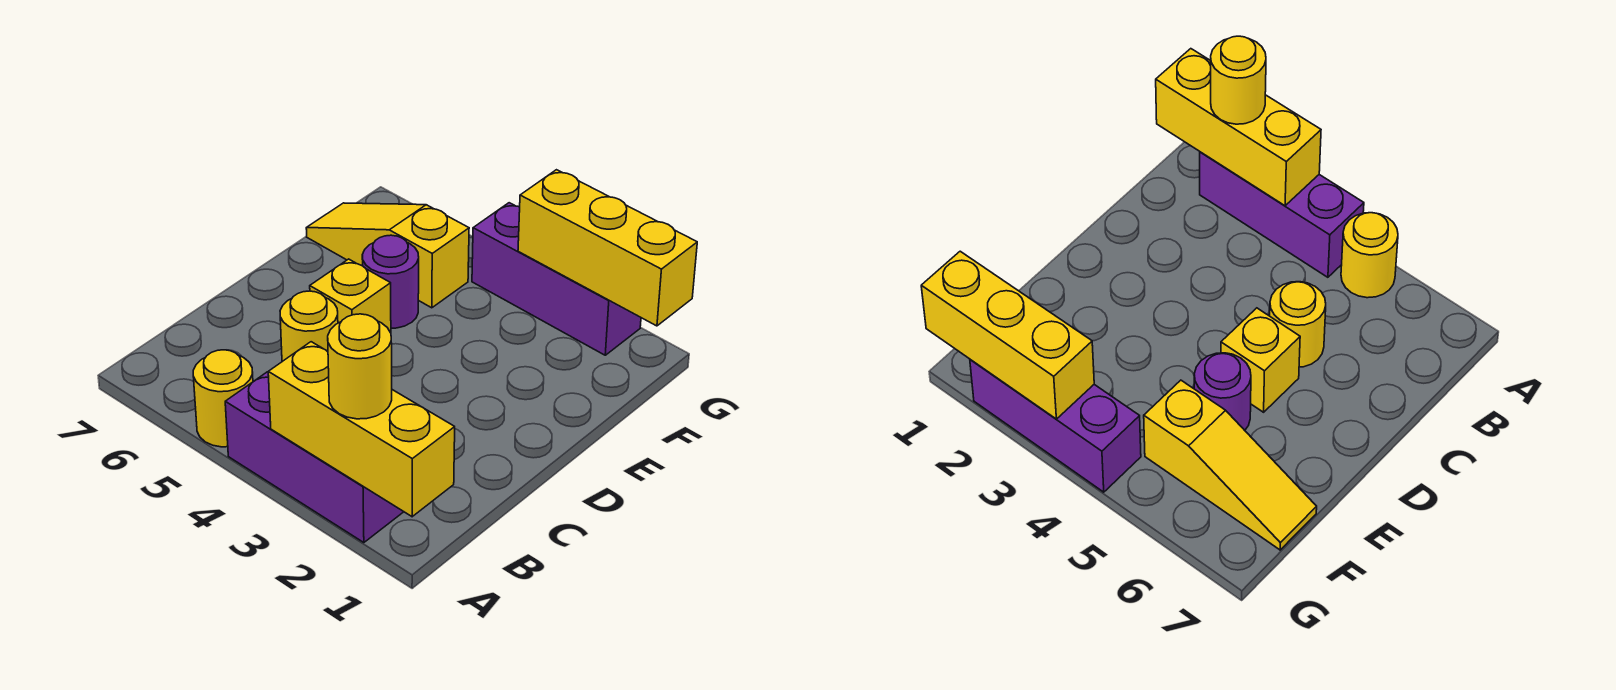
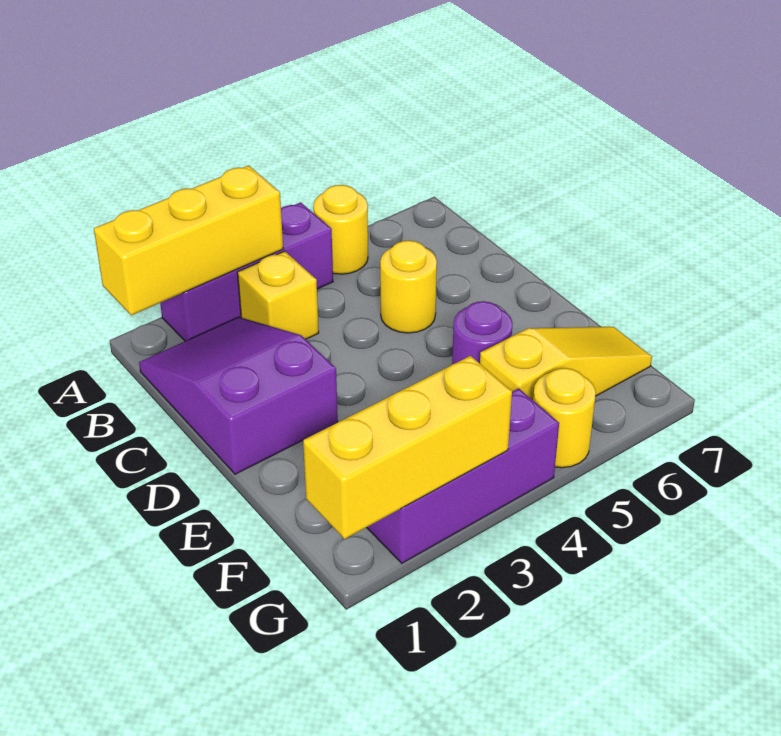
yellow round brick A2 level 3 -> yellow round brick G5 level 1
none -> purple slope B1:D2 level 1 top D
yellow brick D5 level 1 -> yellow brick B3 level 1

